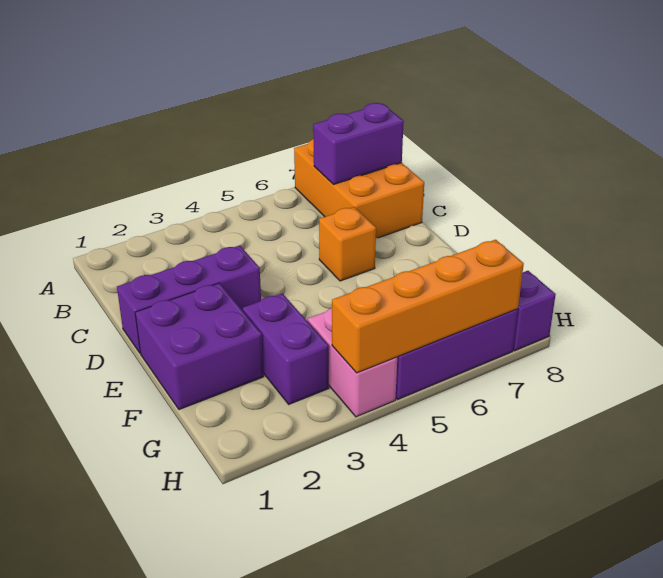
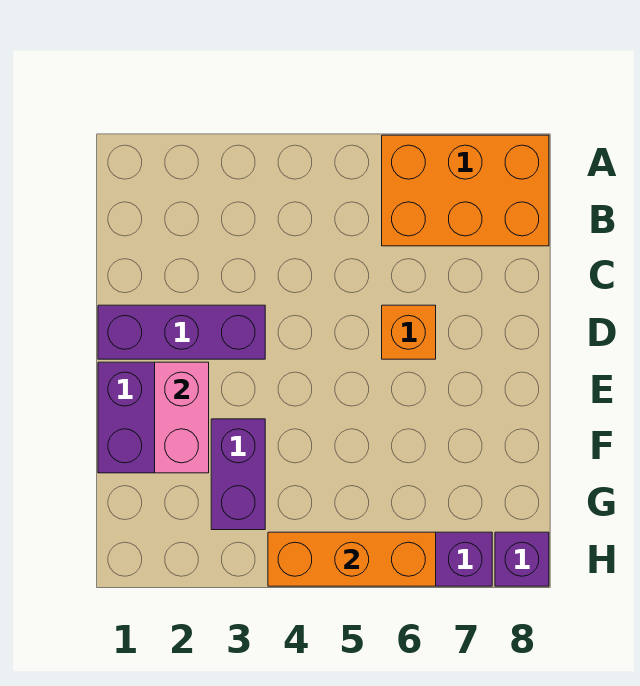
orange brick A7:C8 level 1 -> orange brick A6:B8 level 1
purple brick B7:B8 level 2 -> none
pink brick G4:H4 level 1 -> pink brick E2:F2 level 2
orange brick H4:H7 level 2 -> orange brick H4:H6 level 2

